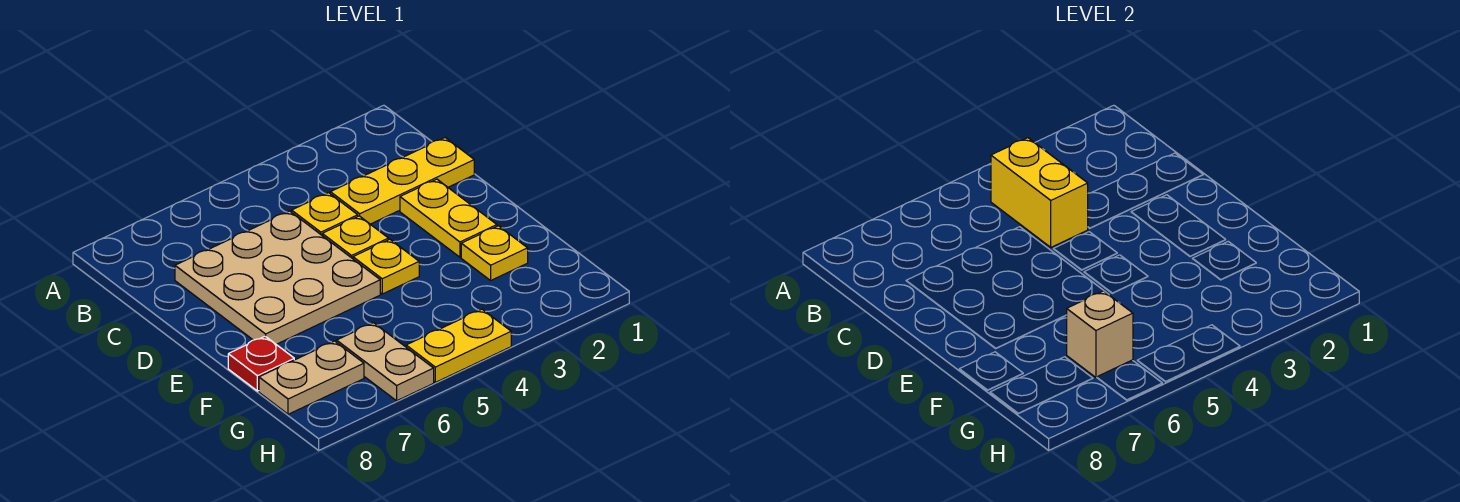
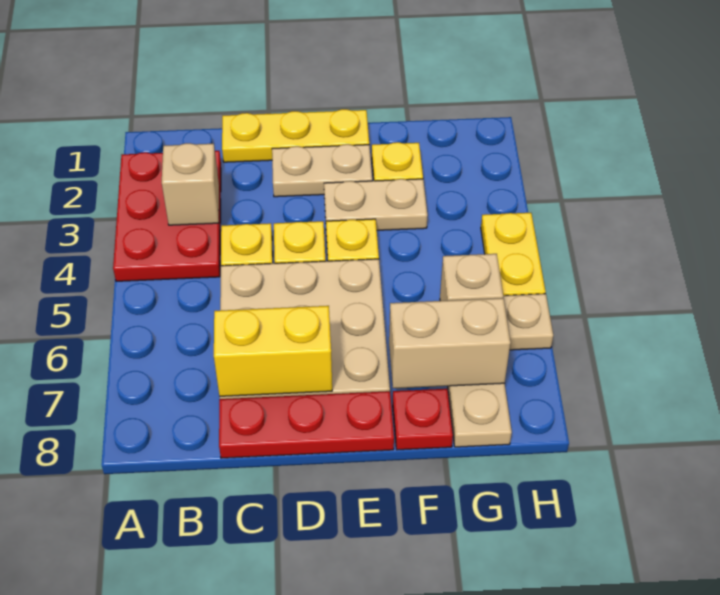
none -> red plate A2:B4 level 1
none -> tan brick B3 level 2
yellow brick B4:C4 level 2 -> yellow brick C7:D7 level 2
yellow plate C1:C3 level 1 -> yellow plate C1:E1 level 1
none -> red plate C8:E8 level 1
yellow plate D2:E2 level 1 -> tan plate D2:E2 level 1
none -> tan plate E3:F3 level 1
none -> tan brick F7:G7 level 2

